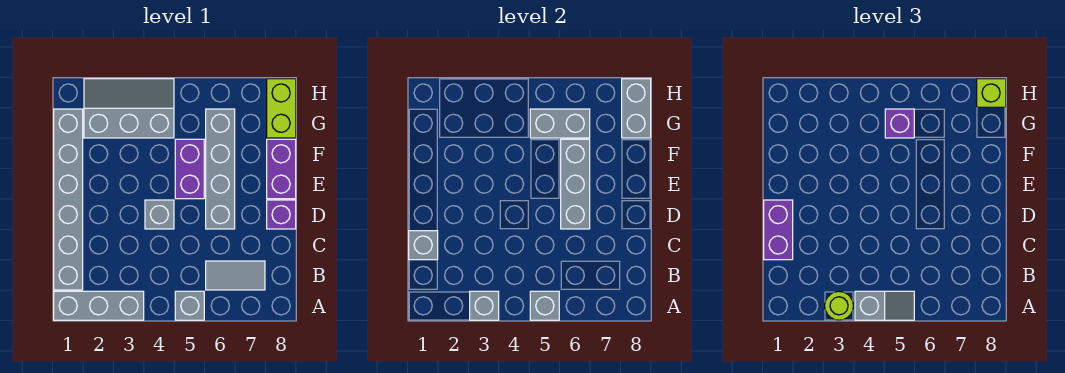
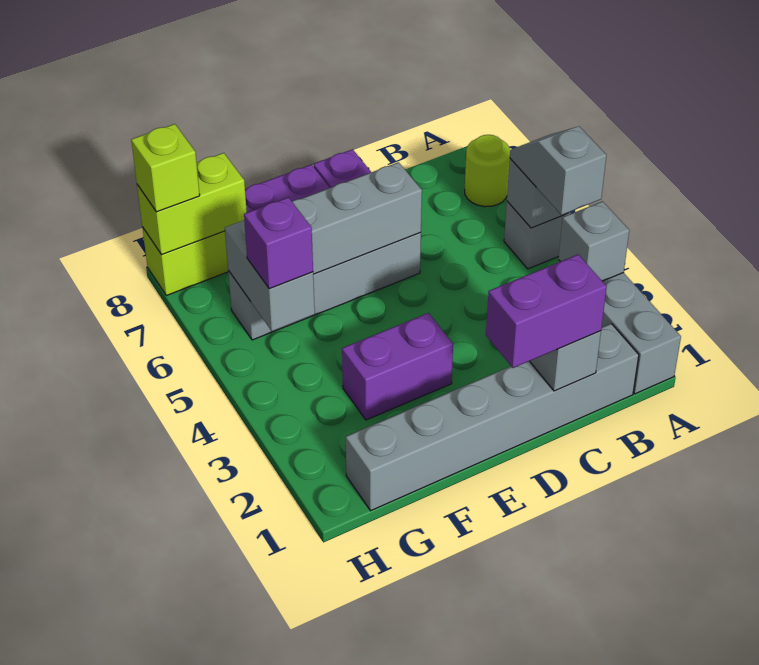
lime round brick A3 level 3 -> lime round brick A7 level 1
grey tile B6:B7 level 1 -> none
grey brick D4 level 1 -> none
purple brick E5:F5 level 1 -> purple brick E3:F3 level 1
grey slope G2:H4 level 1 top G -> none
grey brick G8:H8 level 2 -> lime brick G8:H8 level 2

